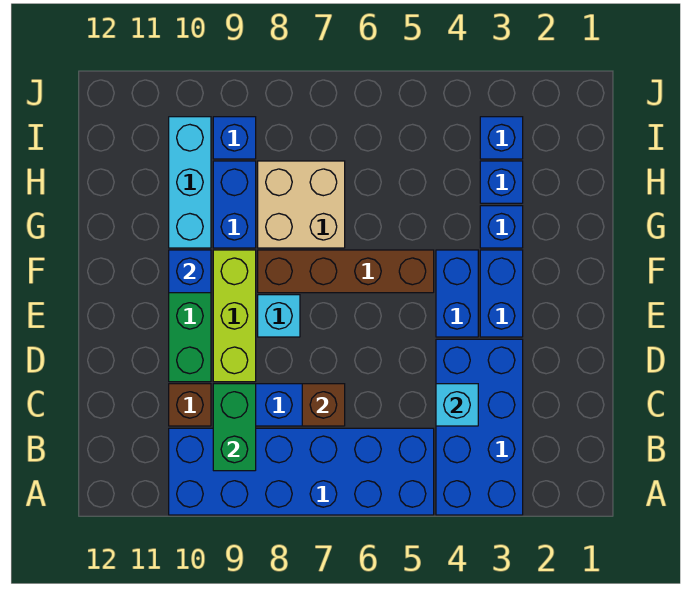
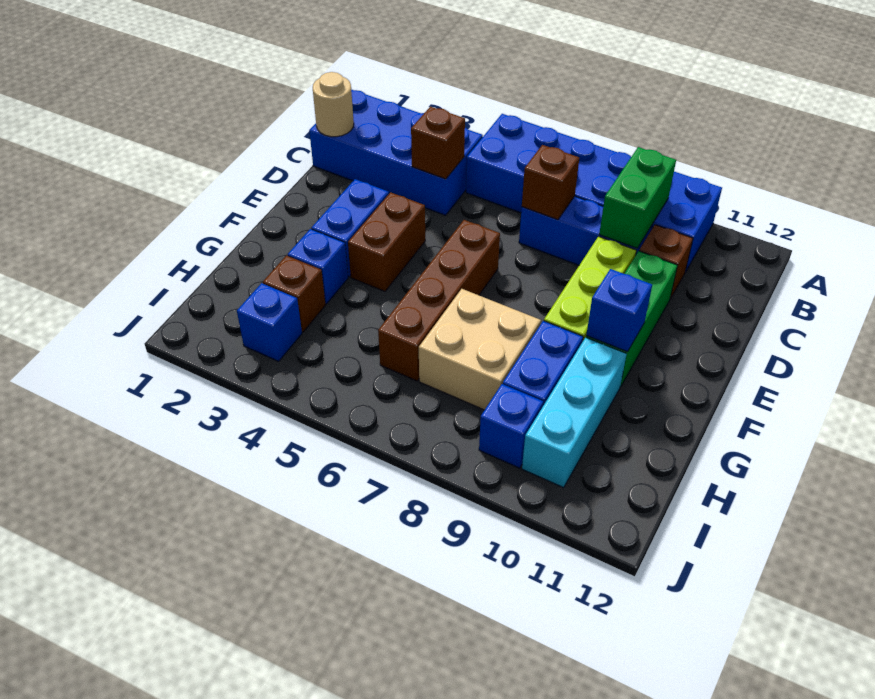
blue brick A3:D4 level 1 -> blue brick B1:C4 level 1
none -> tan round brick C1 level 2
cyan brick C4 level 2 -> brown brick C4 level 2
blue brick E4:F4 level 1 -> brown brick E4:F4 level 1
cyan brick E8 level 1 -> none
brown brick F5:F8 level 1 -> brown brick E6:H6 level 1
blue brick H3 level 1 -> brown brick H3 level 1

